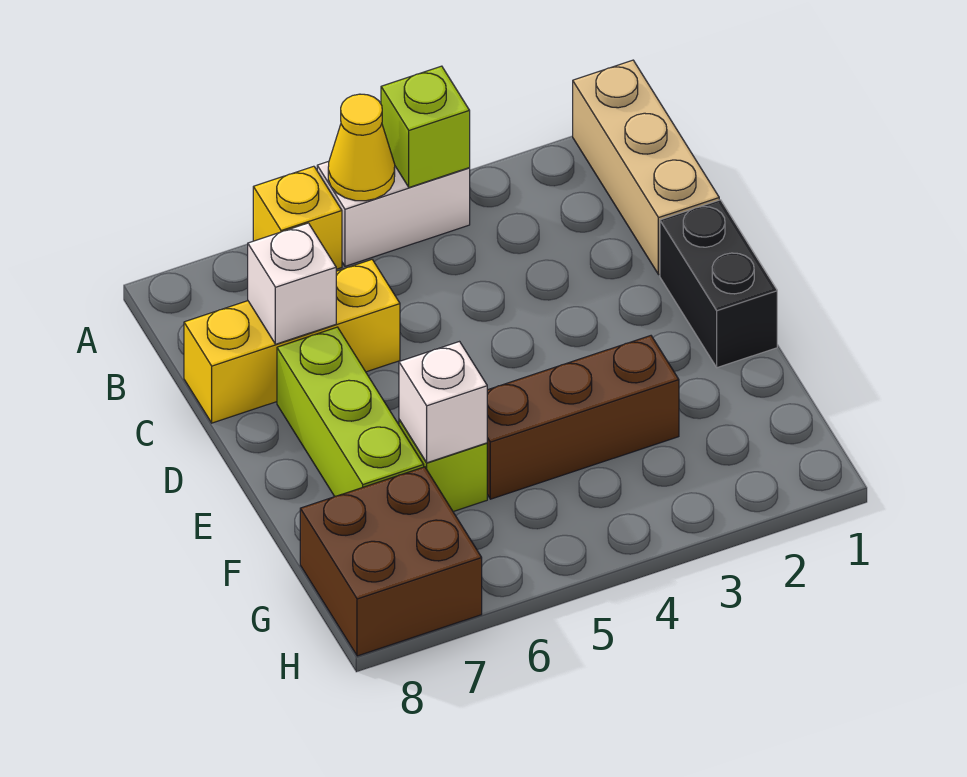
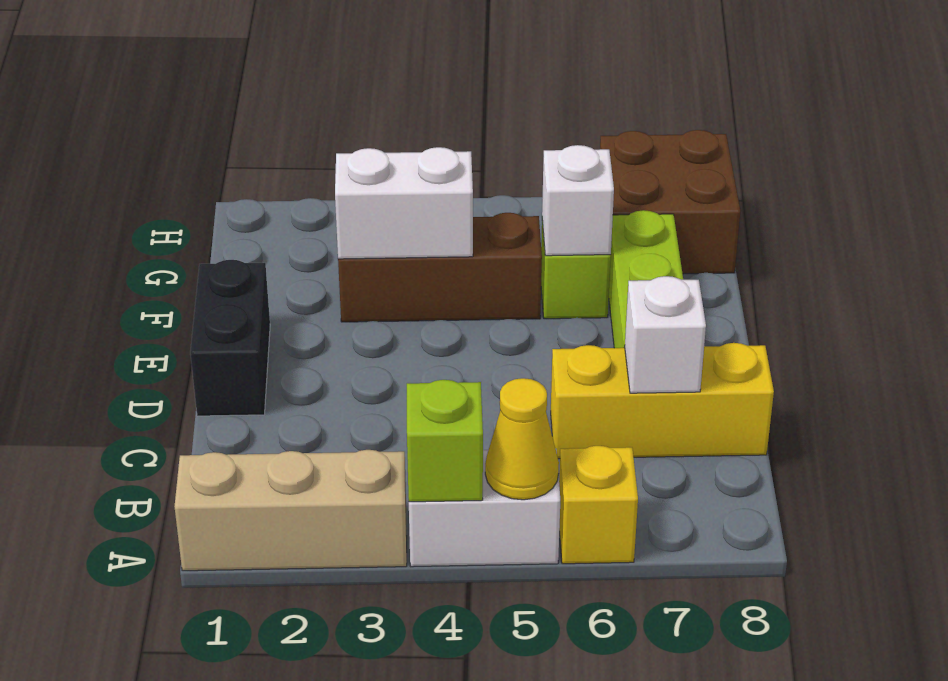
tan brick A1:C1 level 1 -> tan brick A1:A3 level 1
none -> white brick F3:F4 level 2

